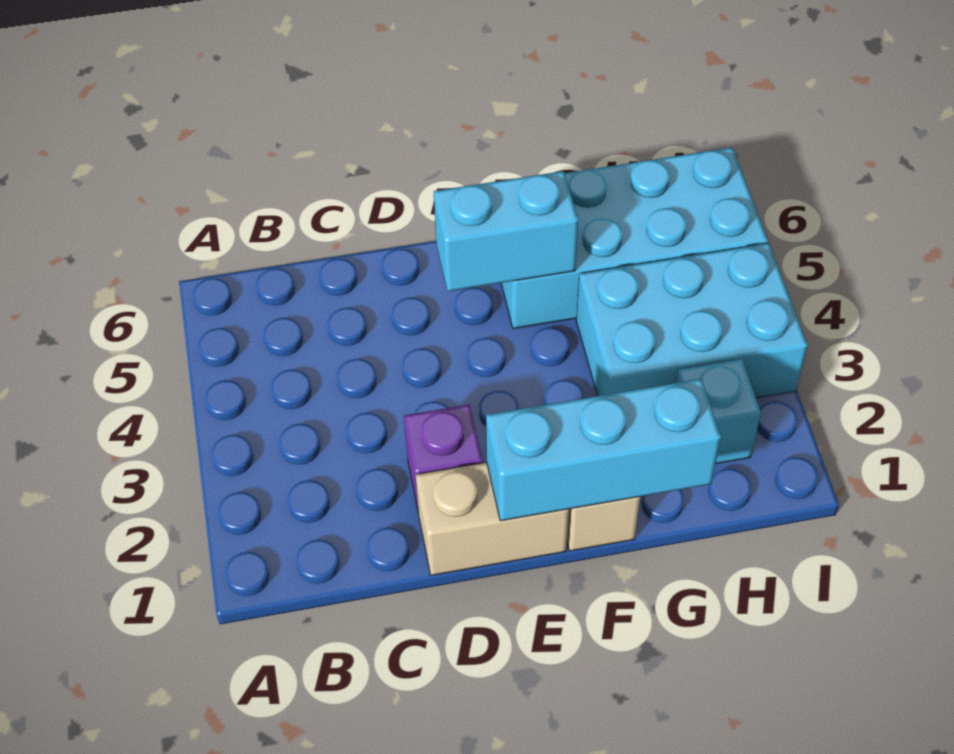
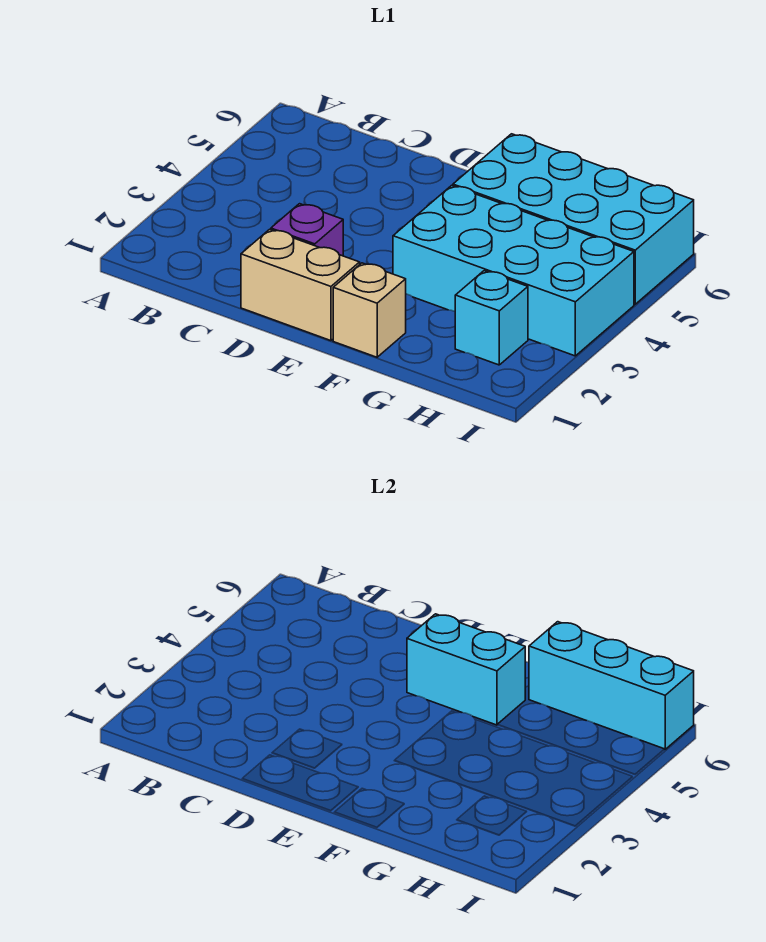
cyan brick E1:G1 level 2 -> cyan brick G6:I6 level 2
cyan brick G3:I4 level 1 -> cyan brick F3:I4 level 1

